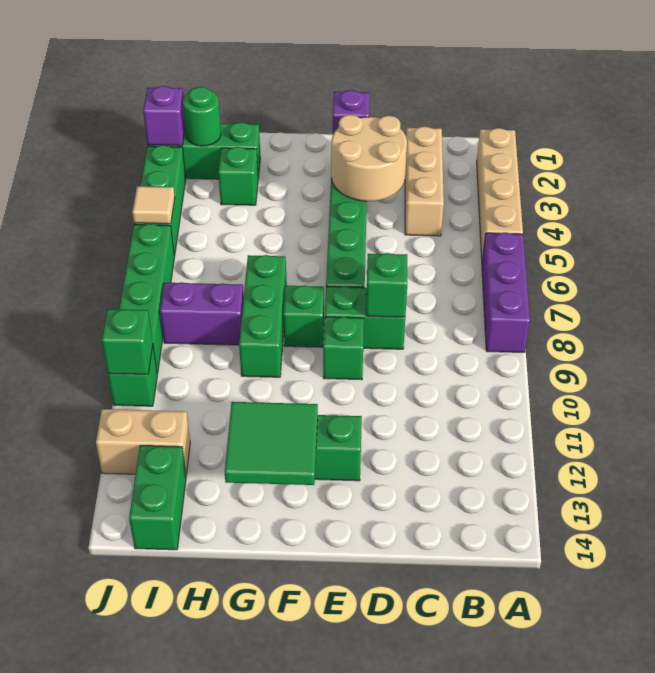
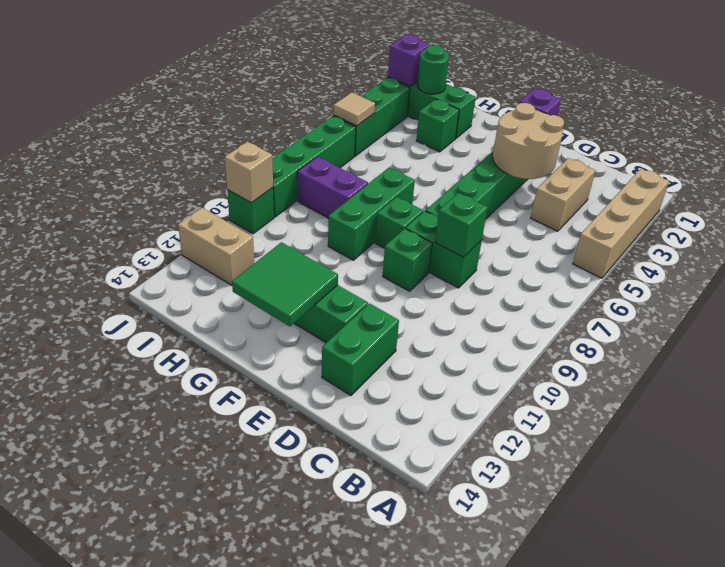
purple brick A6:A8 level 1 -> none
tan brick C2:C4 level 1 -> tan brick C3:C4 level 1
green brick I13:I14 level 1 -> green brick D12:D13 level 1
green brick J10 level 2 -> tan brick J10 level 2

